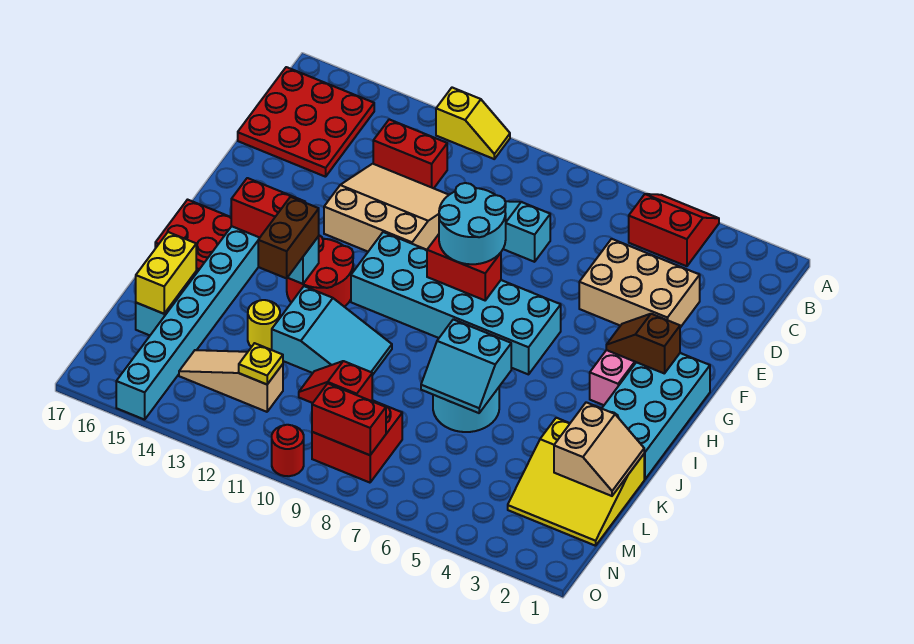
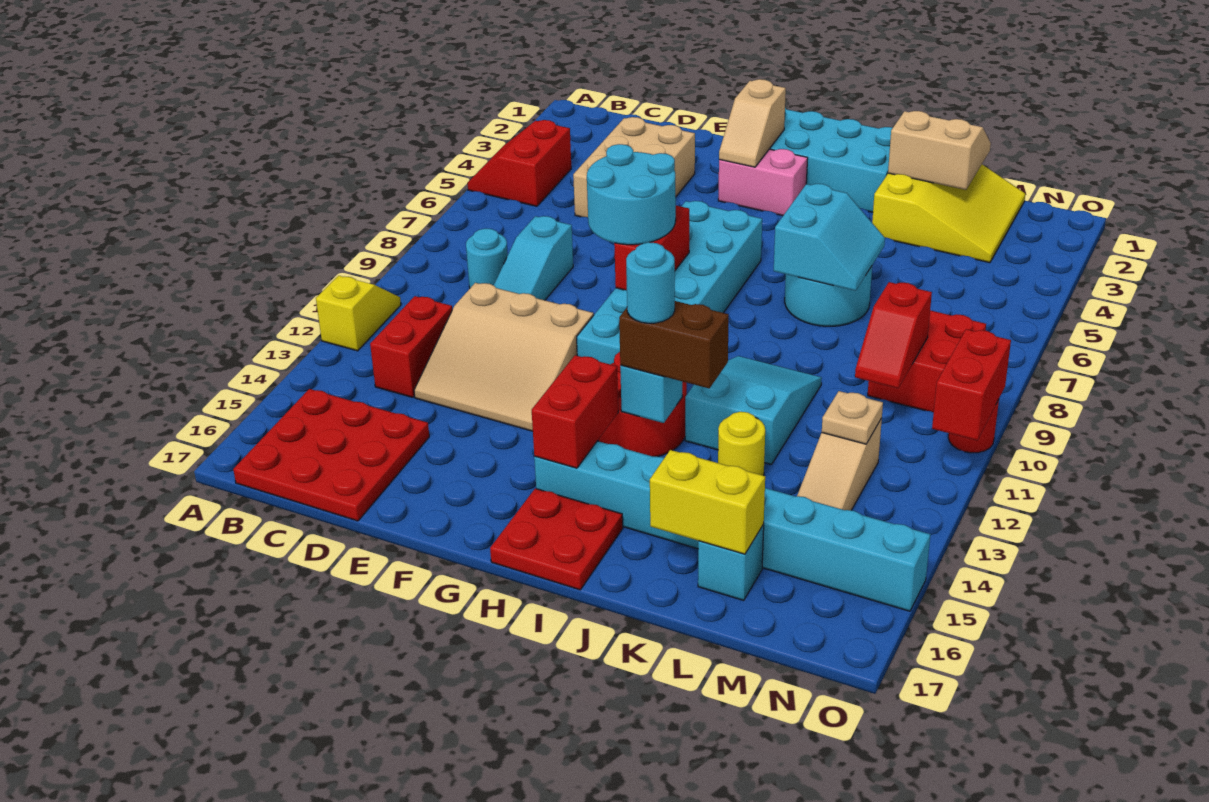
none -> cyan round brick C9 level 1
tan slope D11:F13 level 1 top F -> tan slope D11:F13 level 1 top 11
brown slope G2:G3 level 2 top 2 -> tan slope G2:G3 level 2 top 2
none -> cyan round brick I13 level 4
yellow plate M12 level 2 -> tan plate M12 level 2
red brick N8:N9 level 2 -> red brick O10:O11 level 2

